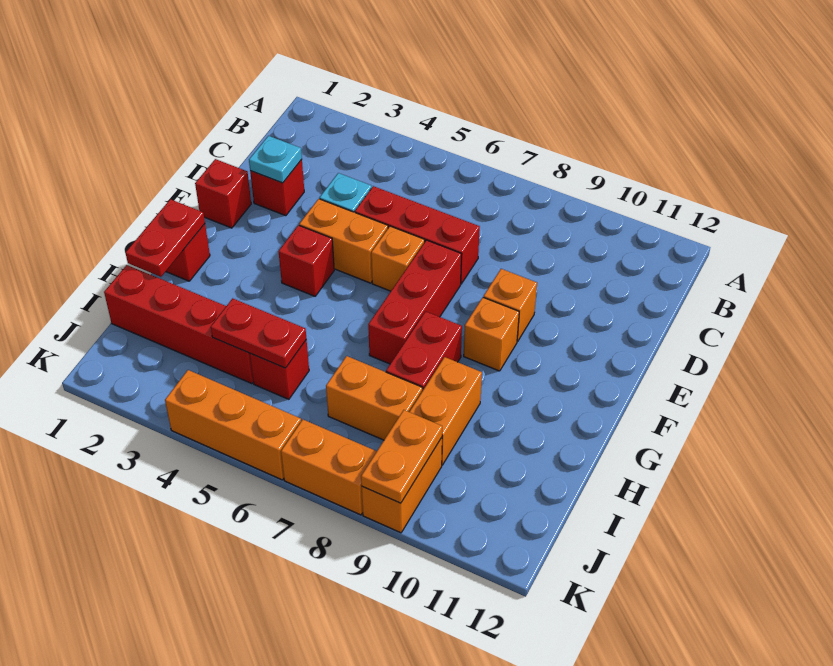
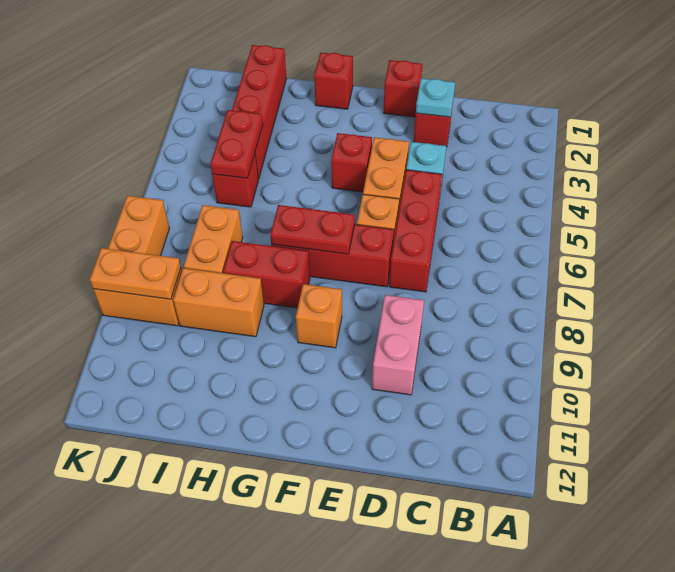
none -> pink brick D9:D10 level 1
orange brick E9 level 1 -> none
red plate G1:H1 level 2 -> red plate F7:G7 level 2
orange brick K4:K6 level 1 -> none

